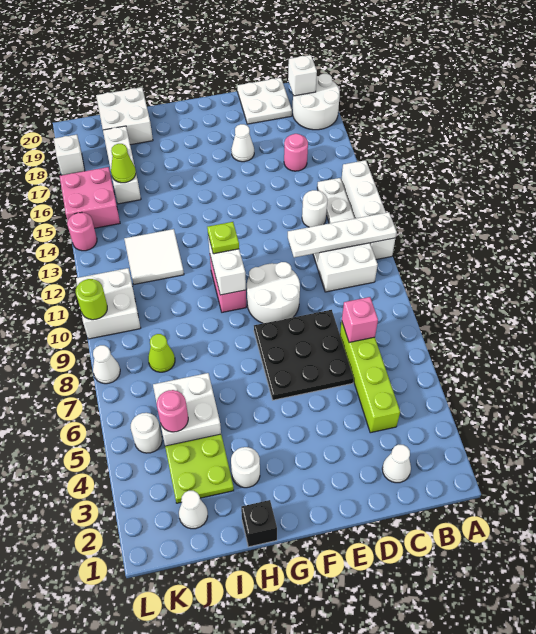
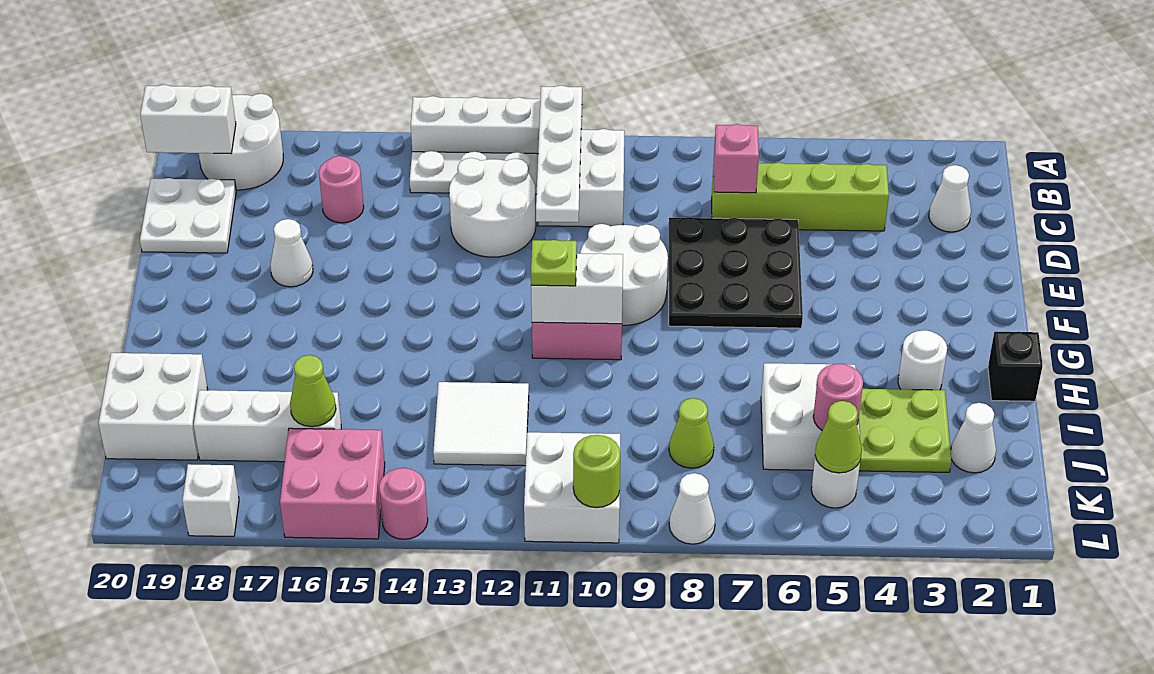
white brick B19 level 2 -> white brick B19:B20 level 2
white round brick C13 level 1 -> white round brick C12:D13 level 1
none -> lime cone K5 level 2

